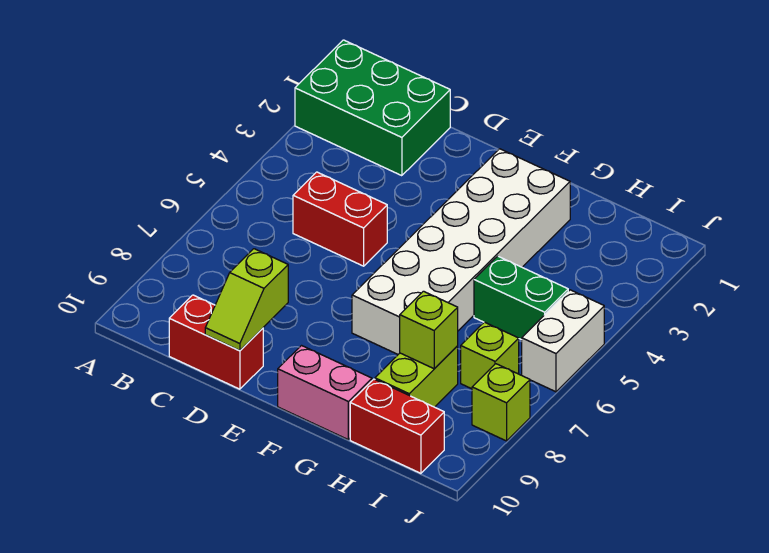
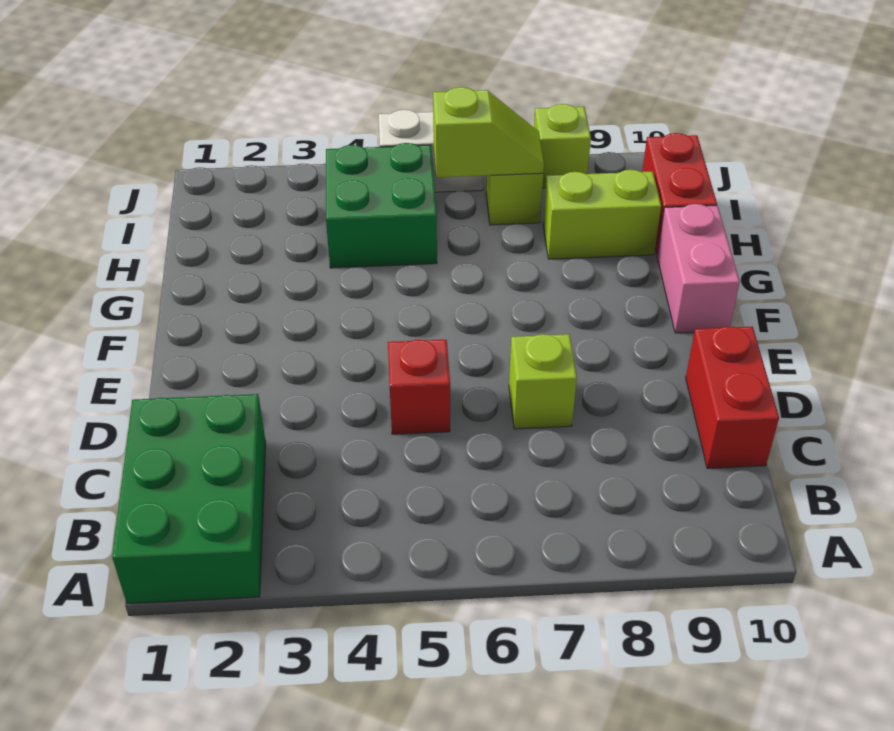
red brick C5:D5 level 1 -> red brick D5 level 1
lime slope D9:D10 level 2 top 9 -> lime slope I6:I7 level 2 top 6
white brick F2:G7 level 1 -> none
green brick H5:I5 level 1 -> green brick H4:I5 level 1
lime brick H8 level 2 -> lime brick D7 level 1

